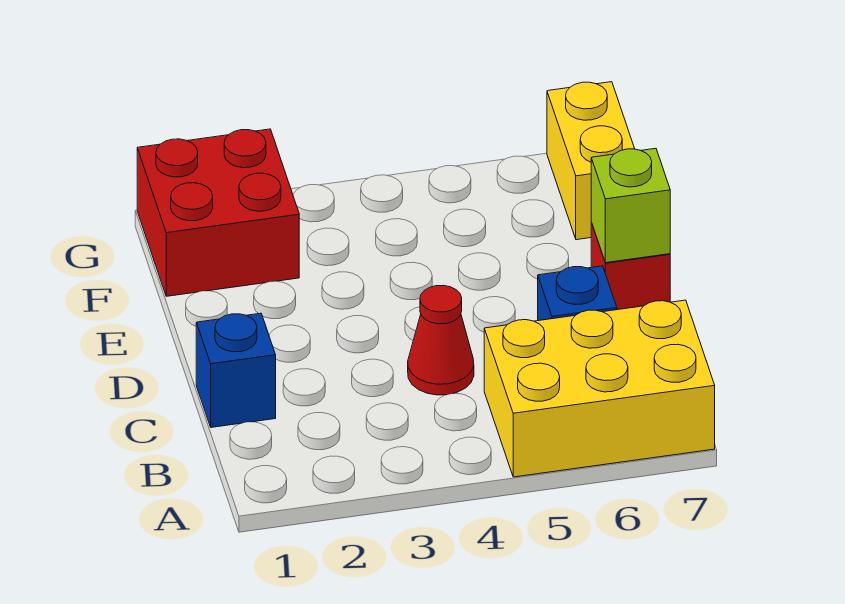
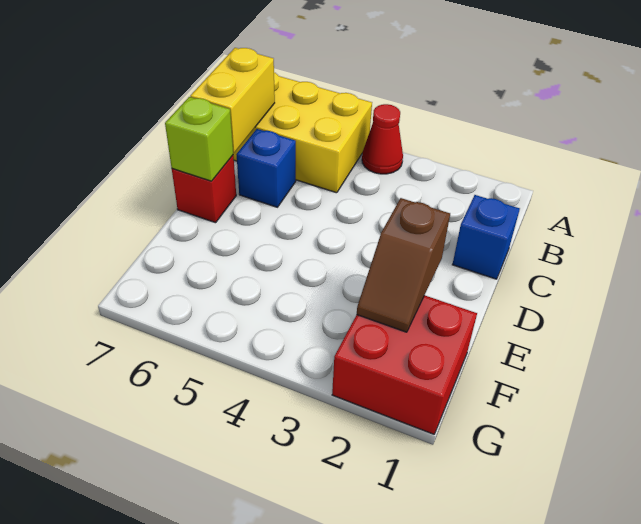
red cone C4 level 1 -> red cone A4 level 1
none -> brown slope E2:F2 level 2 top E
yellow brick F7:G7 level 1 -> yellow brick B7:C7 level 2

